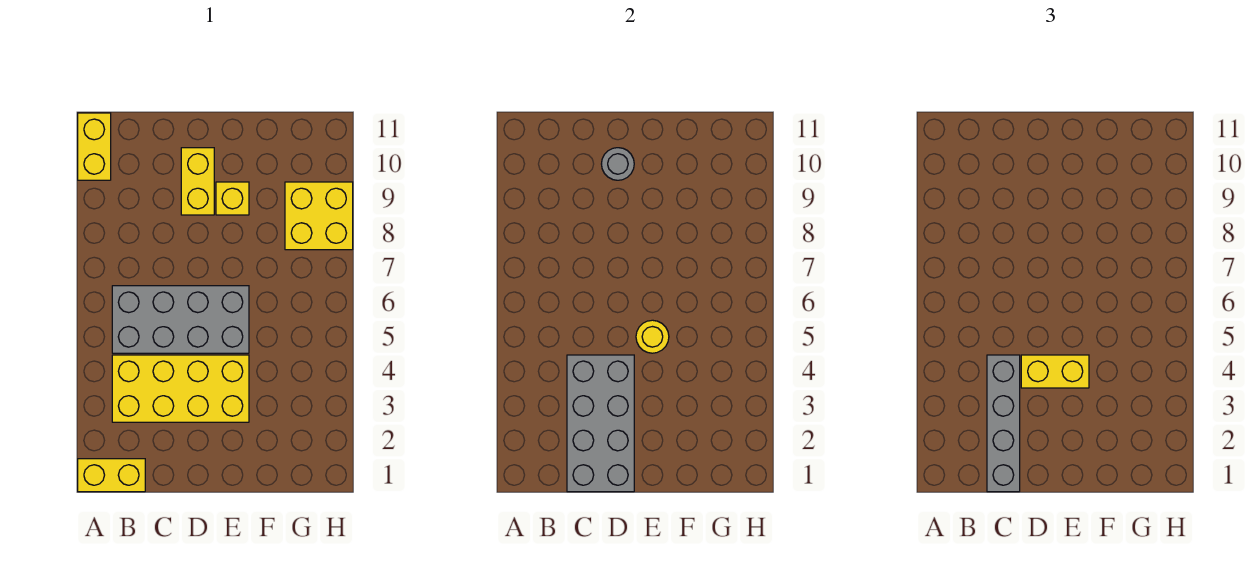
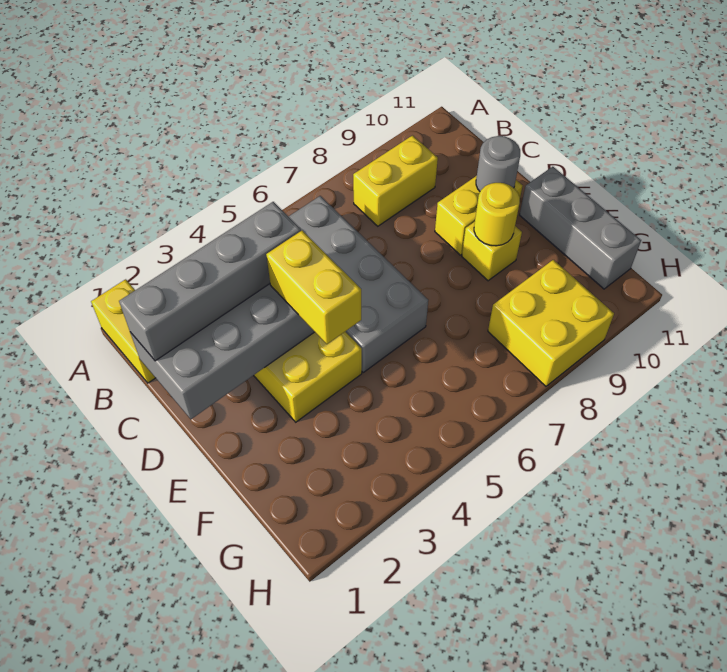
yellow brick A10:A11 level 1 -> yellow brick B8:B9 level 1
yellow round brick E5 level 2 -> yellow round brick E9 level 2
none -> grey brick E11:G11 level 1

